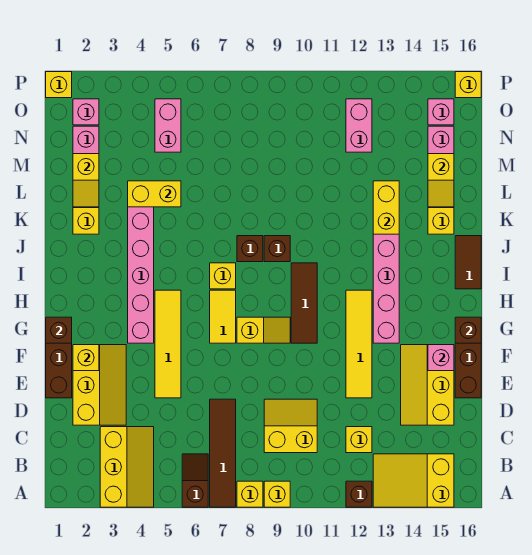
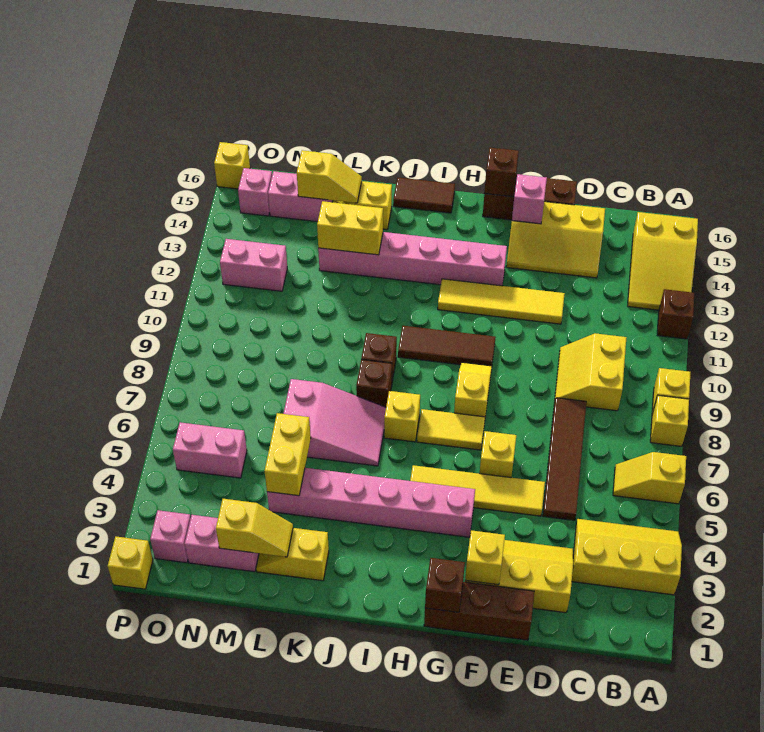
brown slope A6:B6 level 1 top A -> yellow slope A6:B6 level 1 top A
brown tile A7:D7 level 1 -> brown tile D5:D8 level 1
yellow brick C12 level 1 -> yellow brick F6 level 1
none -> pink slope J6:L7 level 1 top L

